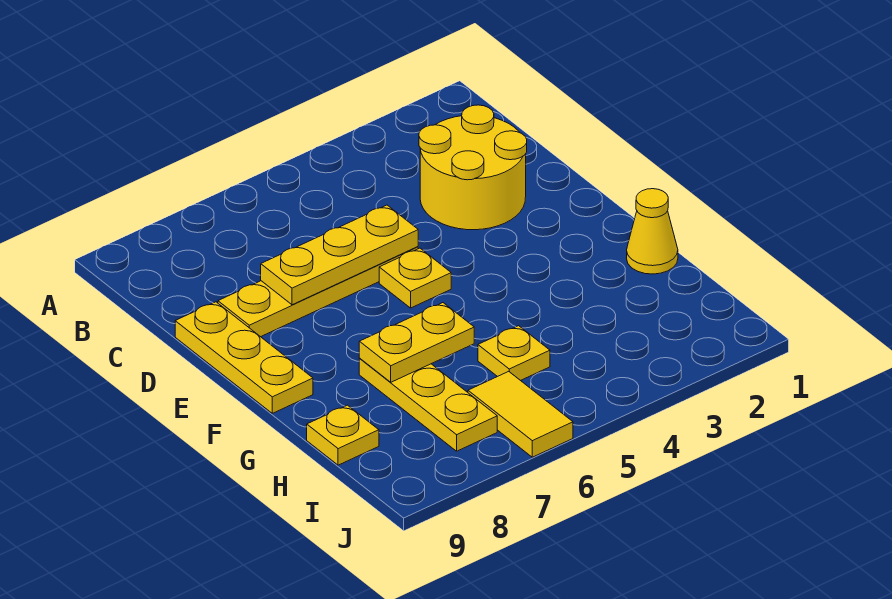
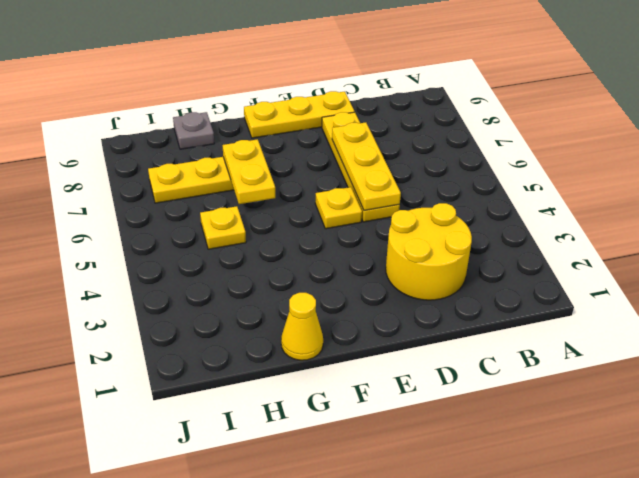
yellow plate H9 level 1 -> grey plate H9 level 1
yellow tile I6:J6 level 1 -> none

